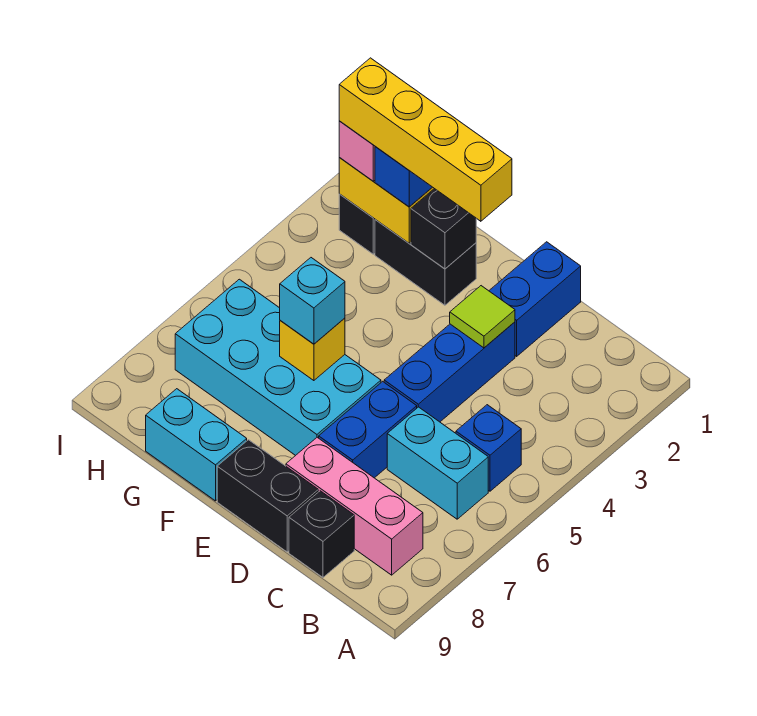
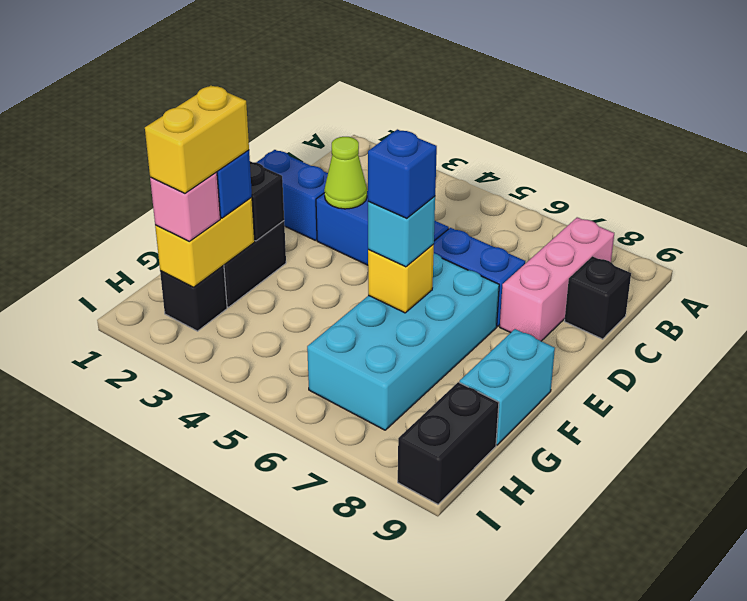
blue brick B5 level 1 -> blue brick F6 level 4
cyan brick B6:C6 level 1 -> none
lime tile D3 level 2 -> lime cone D3 level 2
black brick D9:E9 level 1 -> black brick H9:I9 level 1
yellow brick E2:H2 level 4 -> yellow brick G2:H2 level 4

